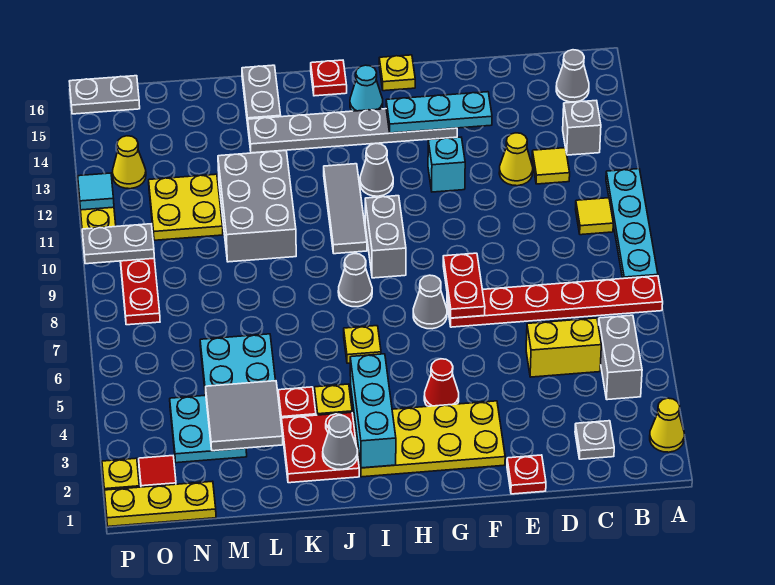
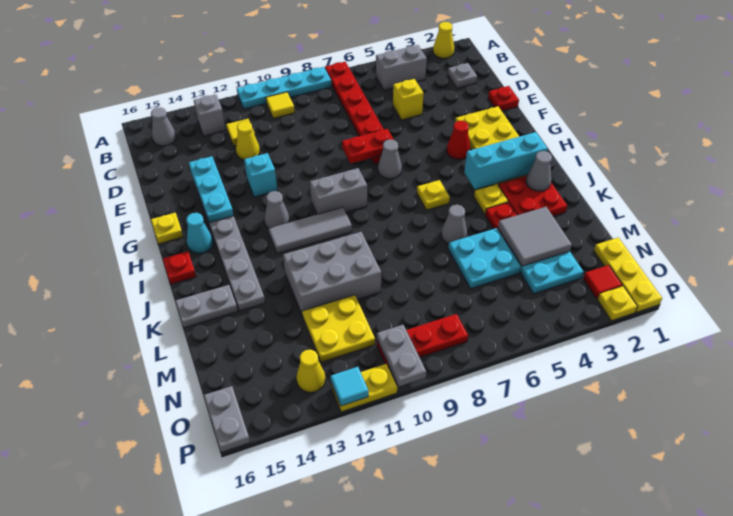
yellow brick C5:D5 level 1 -> yellow brick D5 level 1
grey cone I8 level 1 -> grey cone K6 level 1

